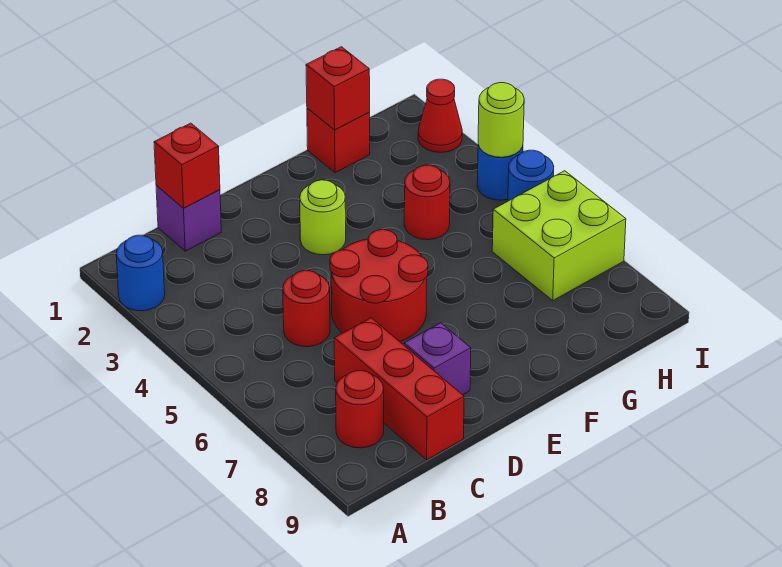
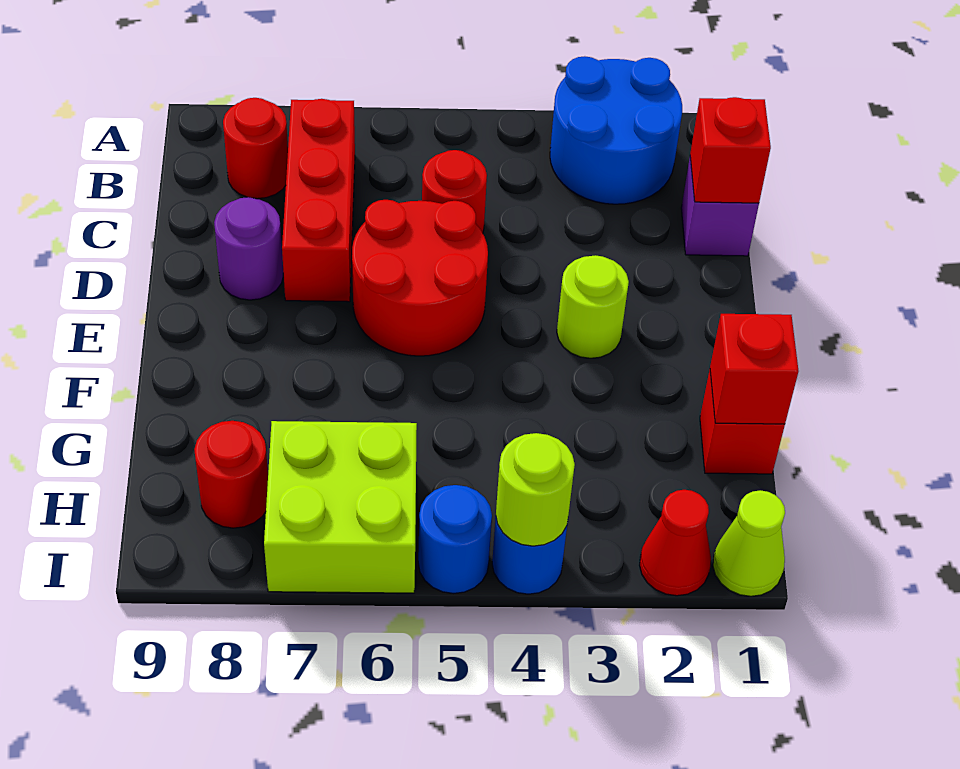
blue round brick A2 level 1 -> blue round brick A2:B3 level 1
red brick C7:C9 level 1 -> red brick B7:D7 level 1
purple brick D8 level 1 -> purple round brick D8 level 1
red round brick G4 level 1 -> red round brick H8 level 1
none -> lime cone I1 level 1

